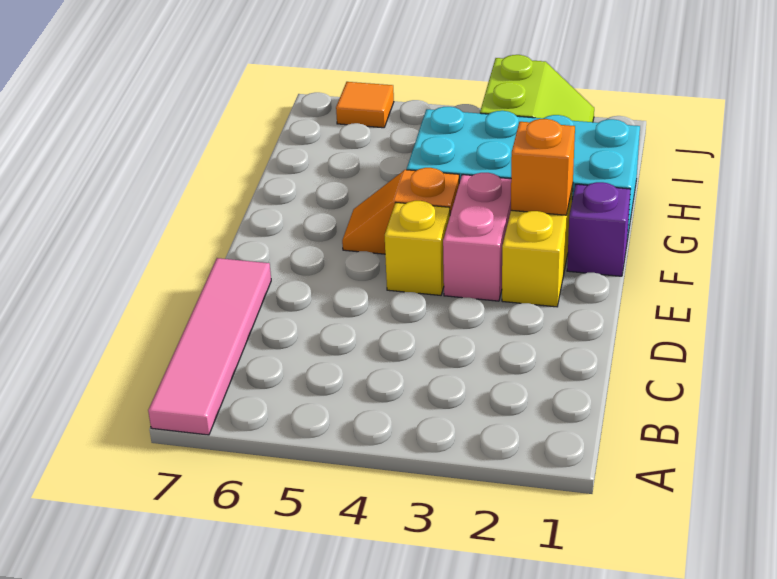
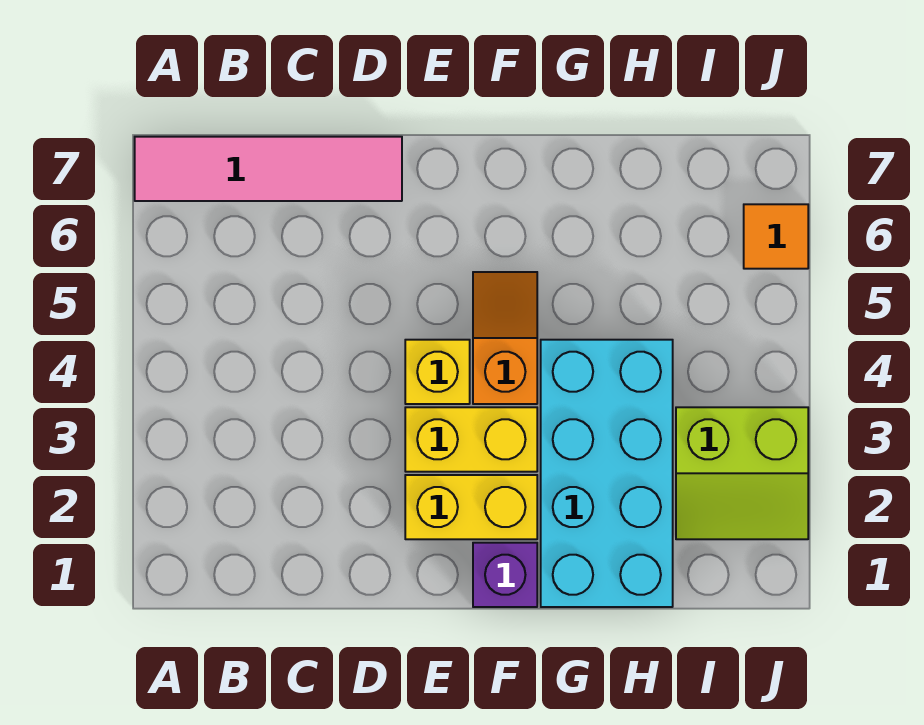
pink brick E3:F3 level 1 -> yellow brick E3:F3 level 1
orange brick F2 level 2 -> none

